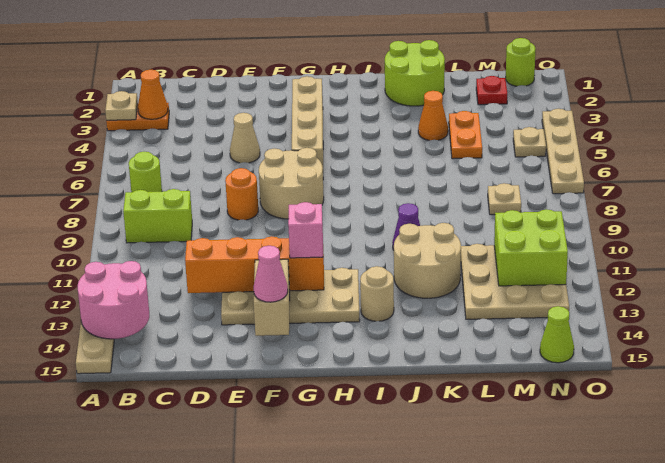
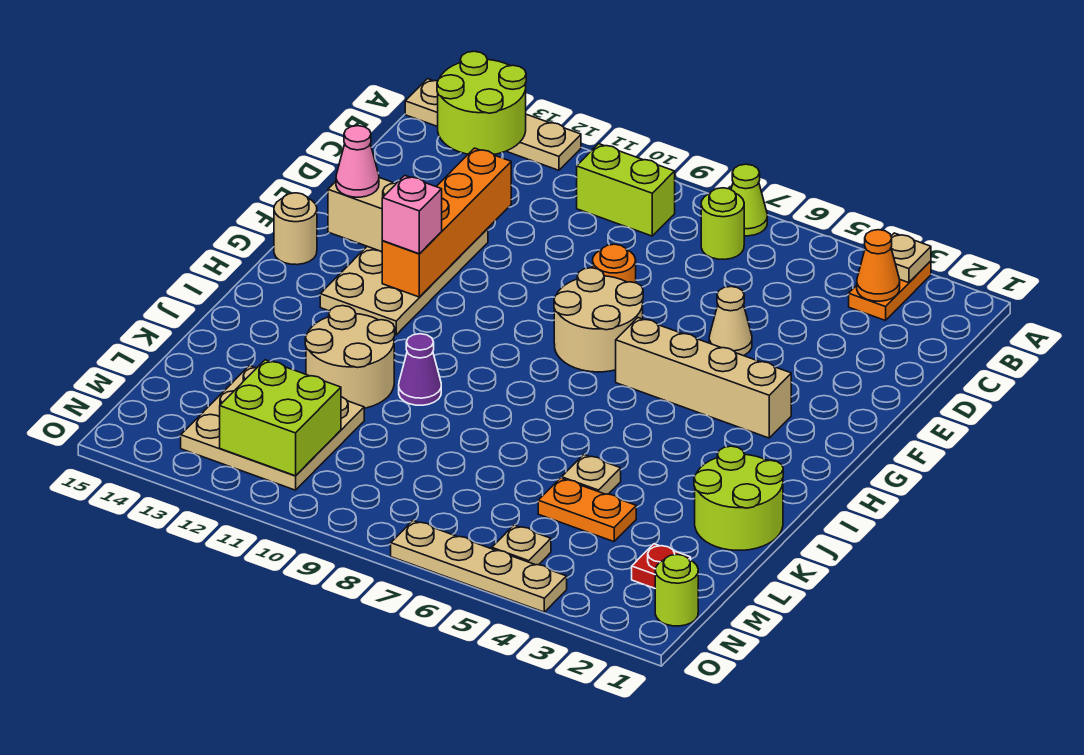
pink round brick A13:B14 level 2 -> lime round brick A13:B14 level 2
lime brick B9:C9 level 1 -> lime brick B9:B10 level 1
tan round brick I13 level 1 -> tan round brick G15 level 1
orange cone K4 level 1 -> none
tan plate M8 level 1 -> tan plate K5 level 1
lime cone N15 level 1 -> lime cone A7 level 1

